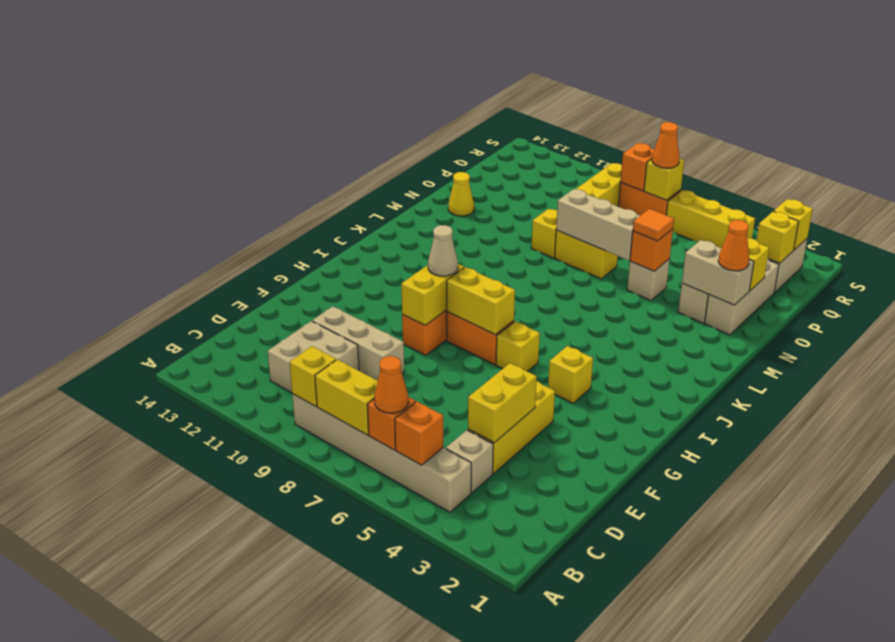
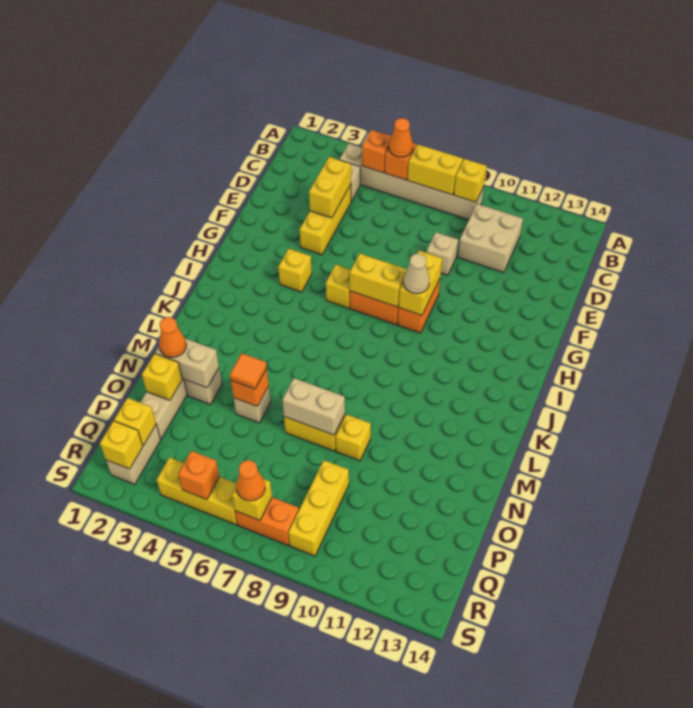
tan brick E9:E11 level 1 -> tan brick E9 level 1
tan brick N6:N8 level 2 -> tan brick N7:N8 level 2
yellow cone N13 level 1 -> none
orange brick R8 level 2 -> orange brick R5 level 2

